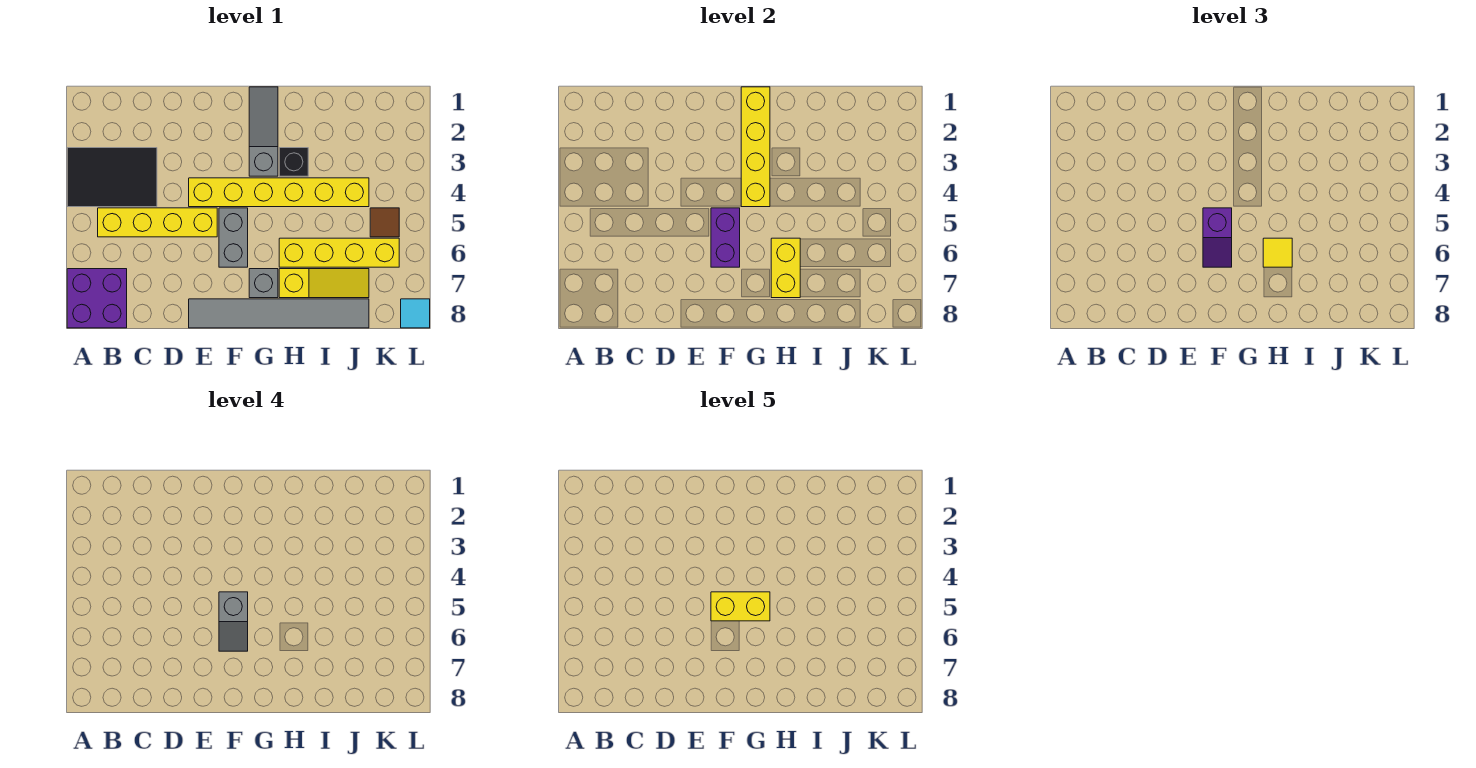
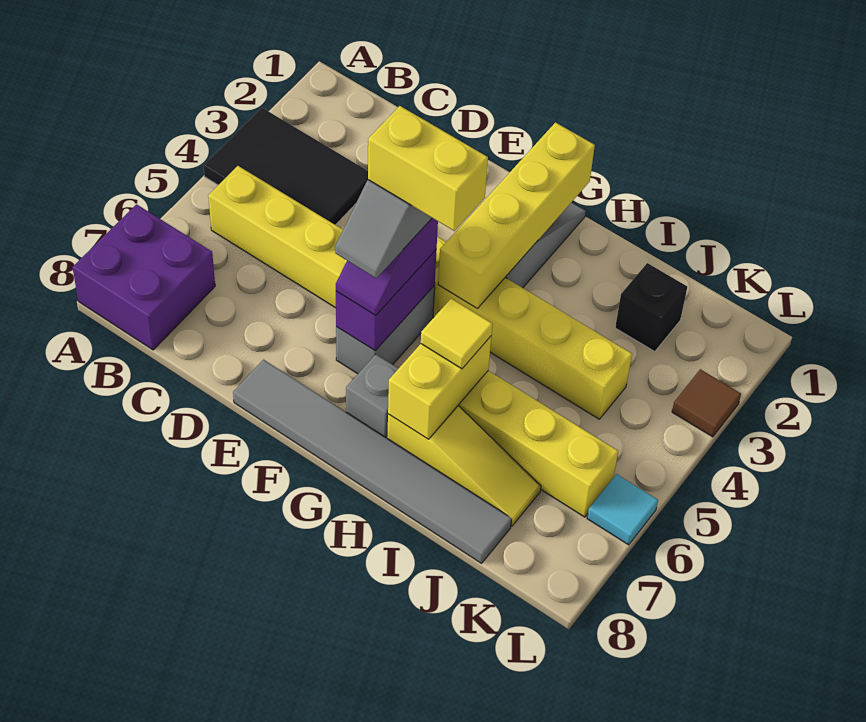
black brick H3 level 1 -> black brick J2 level 1
brown tile K5 level 1 -> brown tile L3 level 1
cyan tile L8 level 1 -> cyan tile L6 level 1

